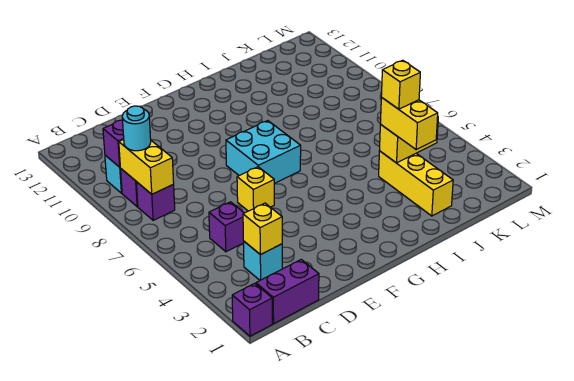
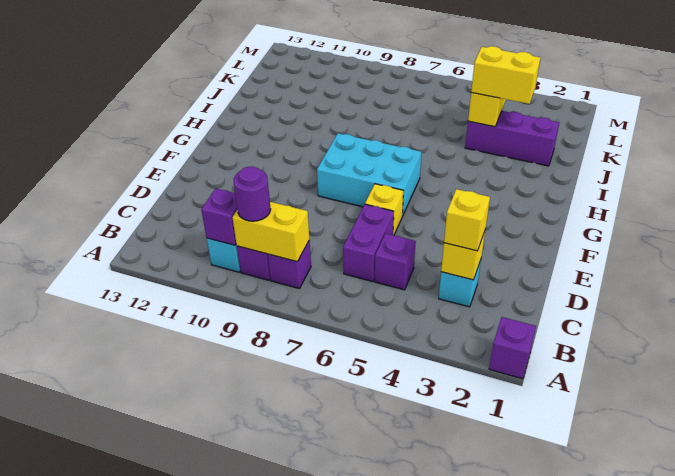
purple brick B1:C1 level 1 -> purple brick C6:D6 level 1
cyan round brick B9 level 3 -> purple round brick B9 level 3
cyan brick F7:G8 level 1 -> cyan brick F6:G8 level 1
yellow brick J2:J4 level 1 -> purple brick J2:J4 level 1
yellow brick J4 level 4 -> yellow brick C3 level 3

